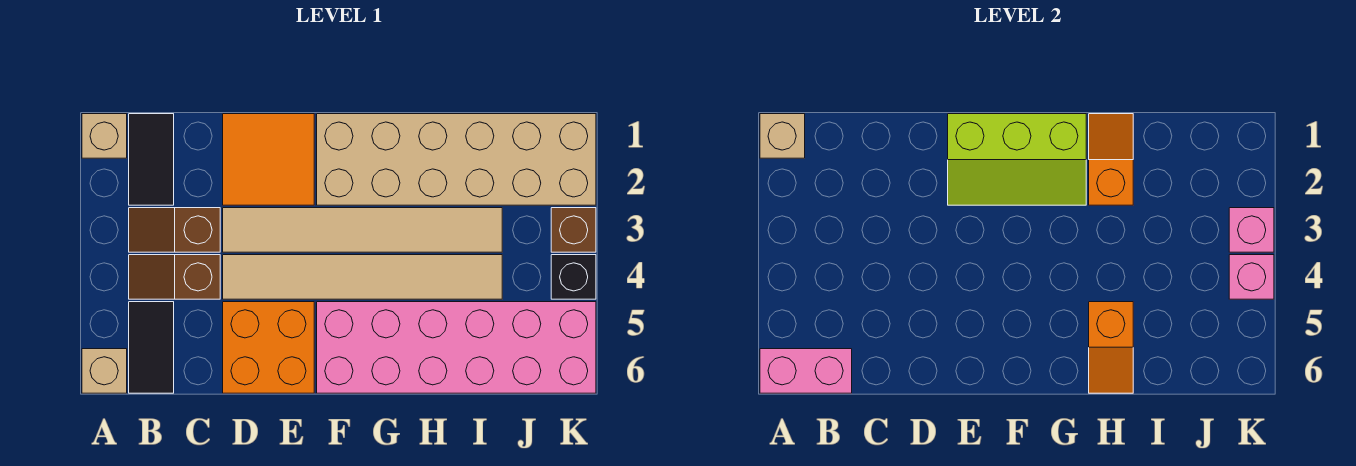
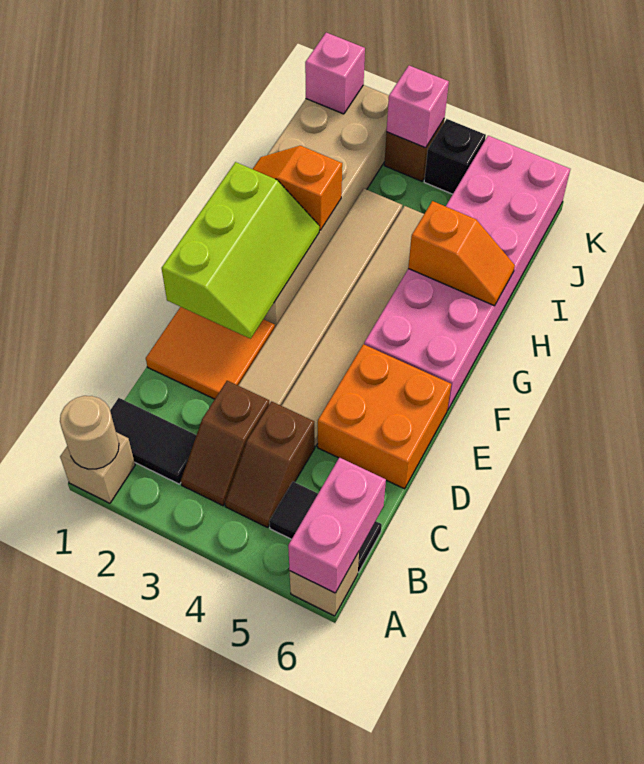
tan brick A1 level 2 -> tan round brick A1 level 2
pink brick K4 level 2 -> pink brick K1 level 2

